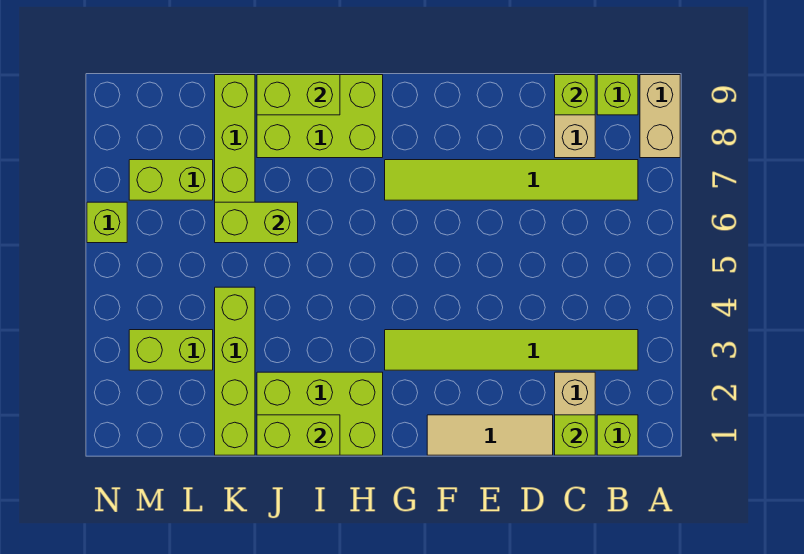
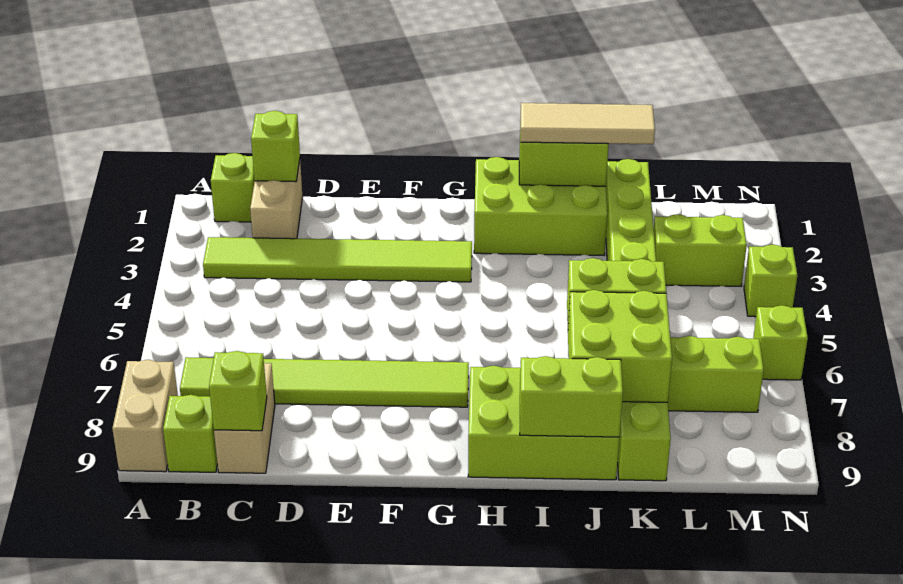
tan tile D1:F1 level 1 -> tan tile I1:K1 level 3
none -> lime brick J7:K8 level 2
none -> lime brick N4 level 1

